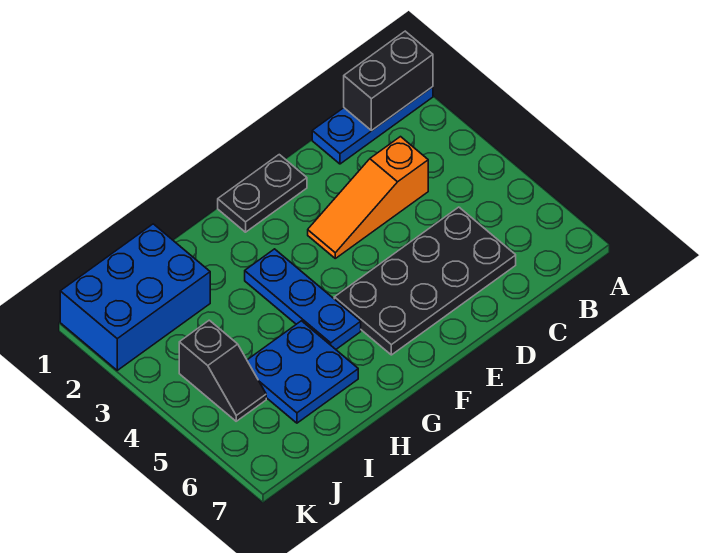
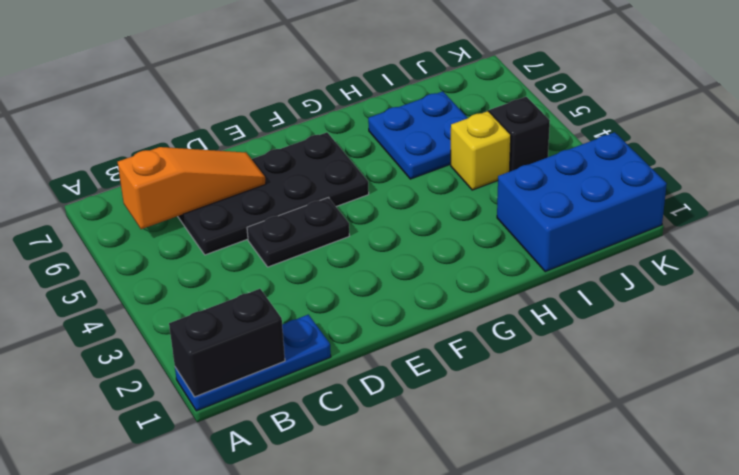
orange slope C3:E3 level 1 top C -> orange slope B6:D6 level 2 top B
black plate E1:F1 level 1 -> black plate D4:E4 level 1
blue plate G3:G5 level 1 -> none
none -> yellow brick I4 level 1

